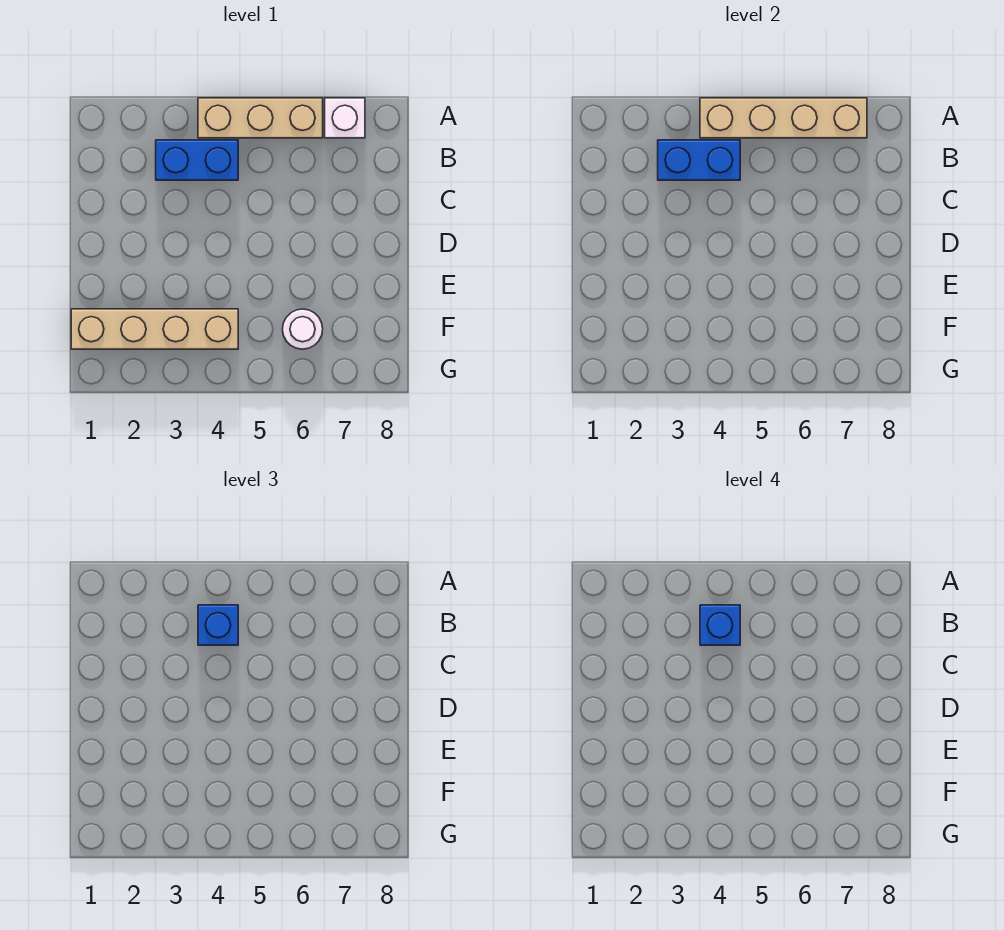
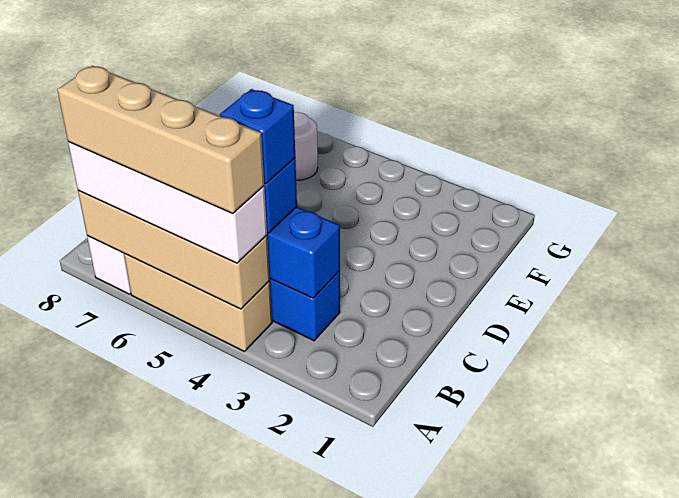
none -> white brick A4:A7 level 3
tan brick F1:F4 level 1 -> tan brick A4:A7 level 4

